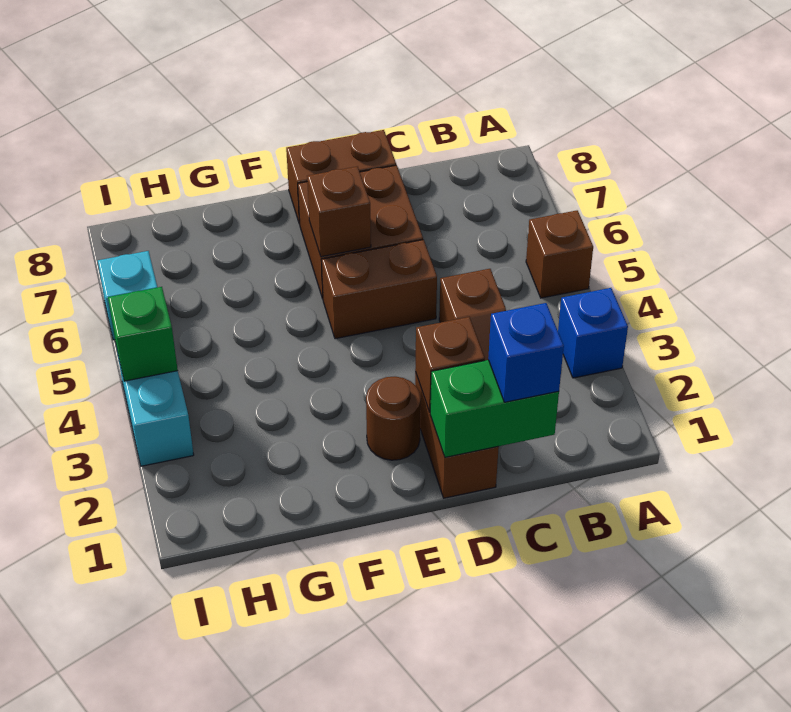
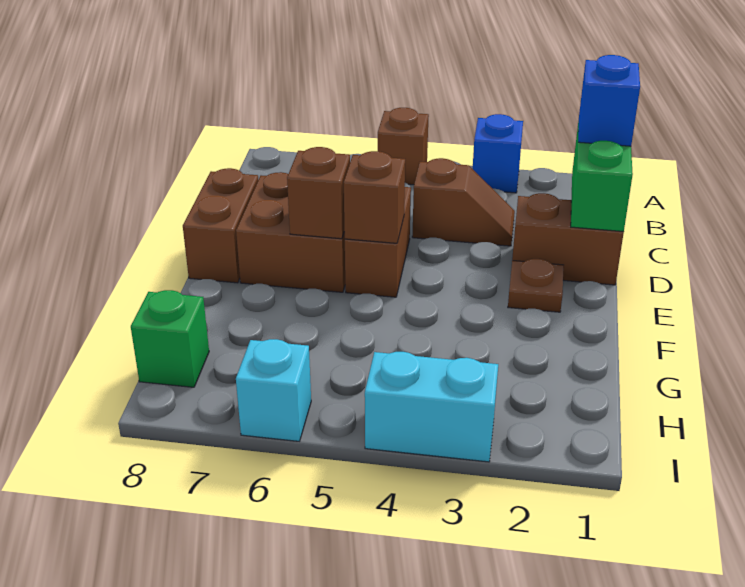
brown brick D2 level 2 -> brown brick E5 level 2
brown round brick E2 level 1 -> brown plate E2 level 1
green brick I4 level 2 -> green brick H8 level 1

